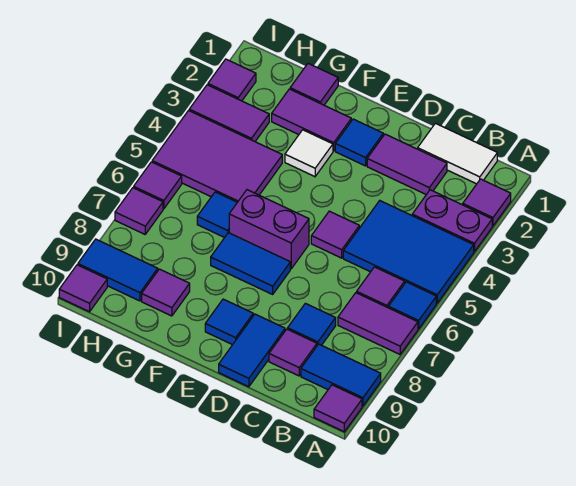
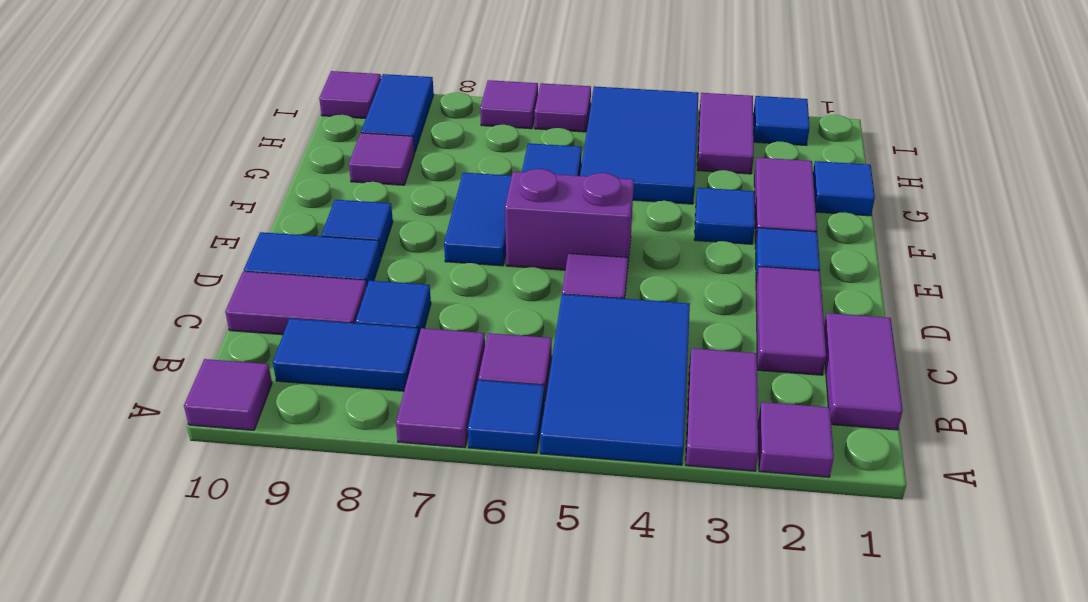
purple plate A3:B3 level 1 -> purple tile A3:B3 level 1
blue tile A9:B9 level 1 -> blue tile B8:B9 level 1
white tile B1:C1 level 1 -> purple tile B1:C1 level 1
purple tile C9 level 1 -> purple tile C9:C10 level 1
purple brick E6:F6 level 1 -> purple brick E5:E6 level 1
white tile F3 level 1 -> blue tile F3 level 1
purple tile G1 level 1 -> blue tile G1 level 1
purple tile G4:I5 level 1 -> blue tile G4:I5 level 1
purple tile I2 level 1 -> blue tile I2 level 1

